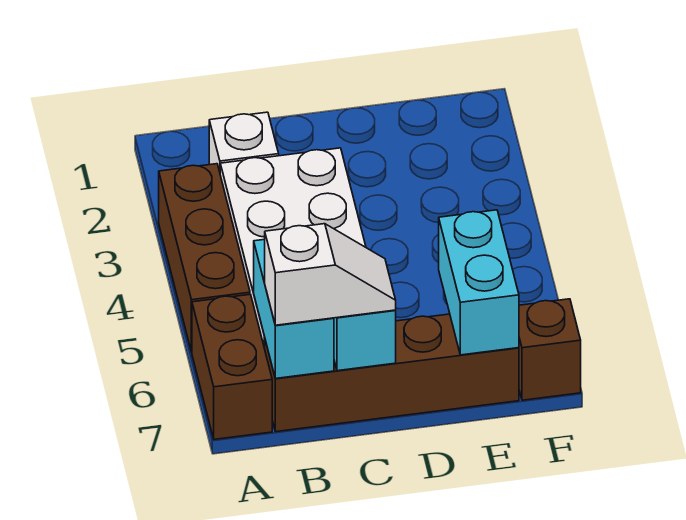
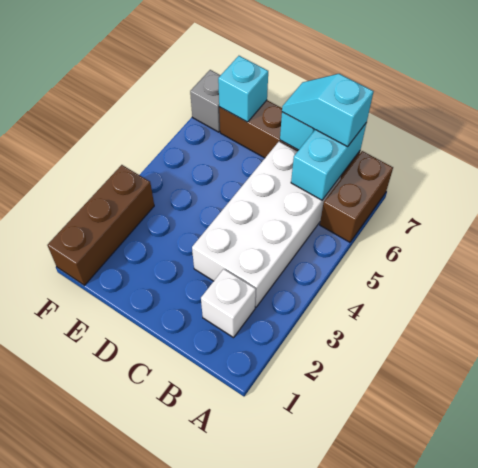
brown brick A3:A5 level 1 -> brown brick F1:F3 level 1
white slope B7:C7 level 3 top B -> cyan slope B7:C7 level 3 top B
cyan brick E6:E7 level 2 -> cyan brick E7 level 2
brown brick F7 level 1 -> grey brick F7 level 1

